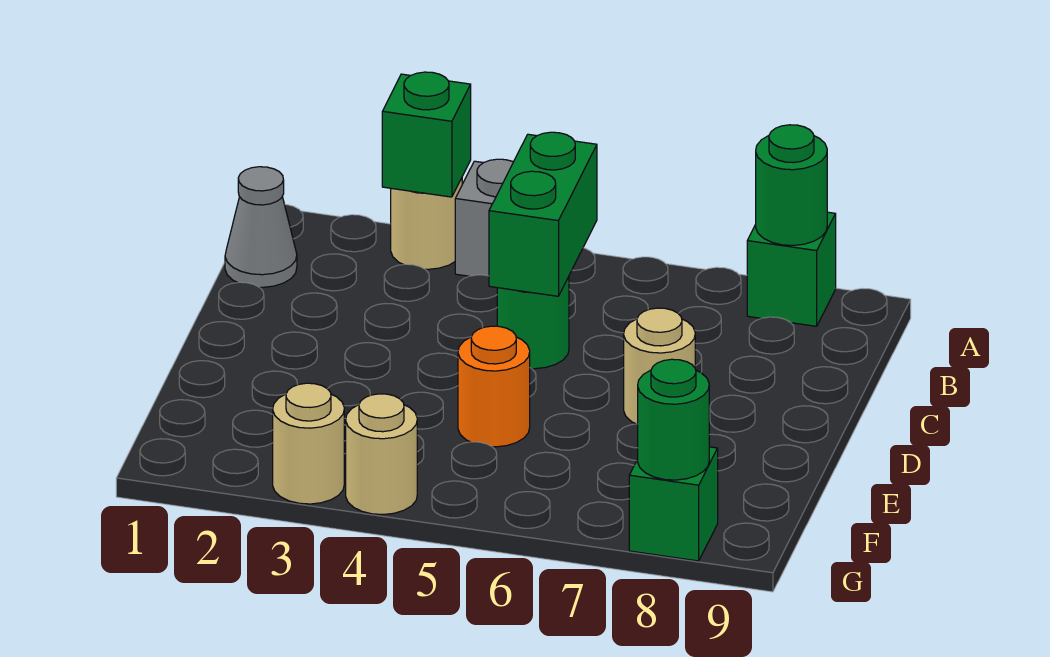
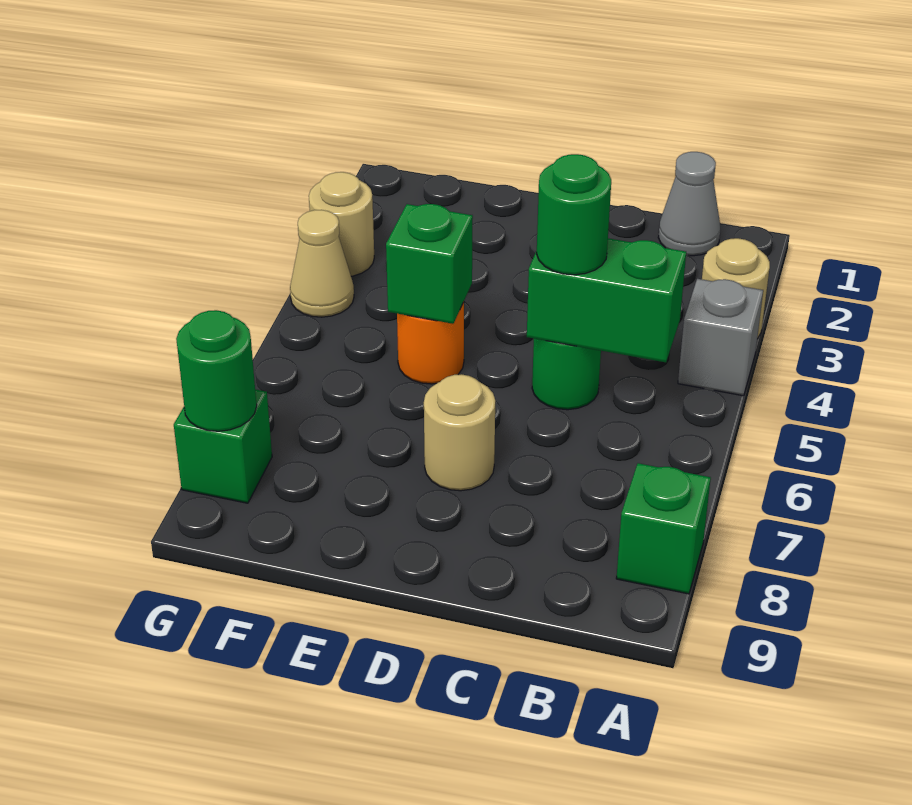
green brick A3 level 2 -> green brick E5 level 2
green round brick A8 level 2 -> green round brick C5 level 3
tan round brick G4 level 1 -> tan cone G4 level 1

